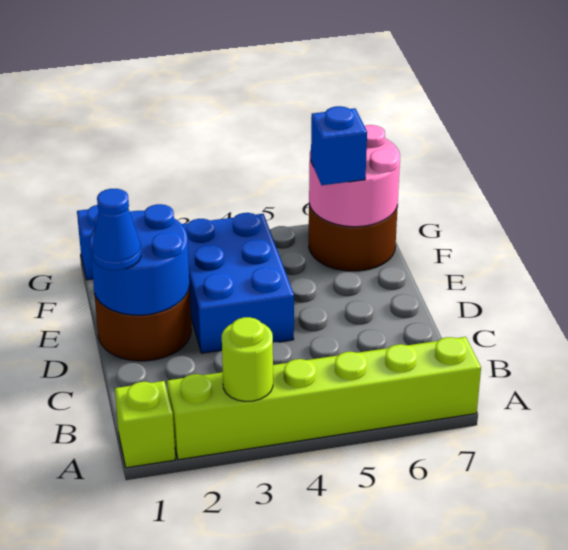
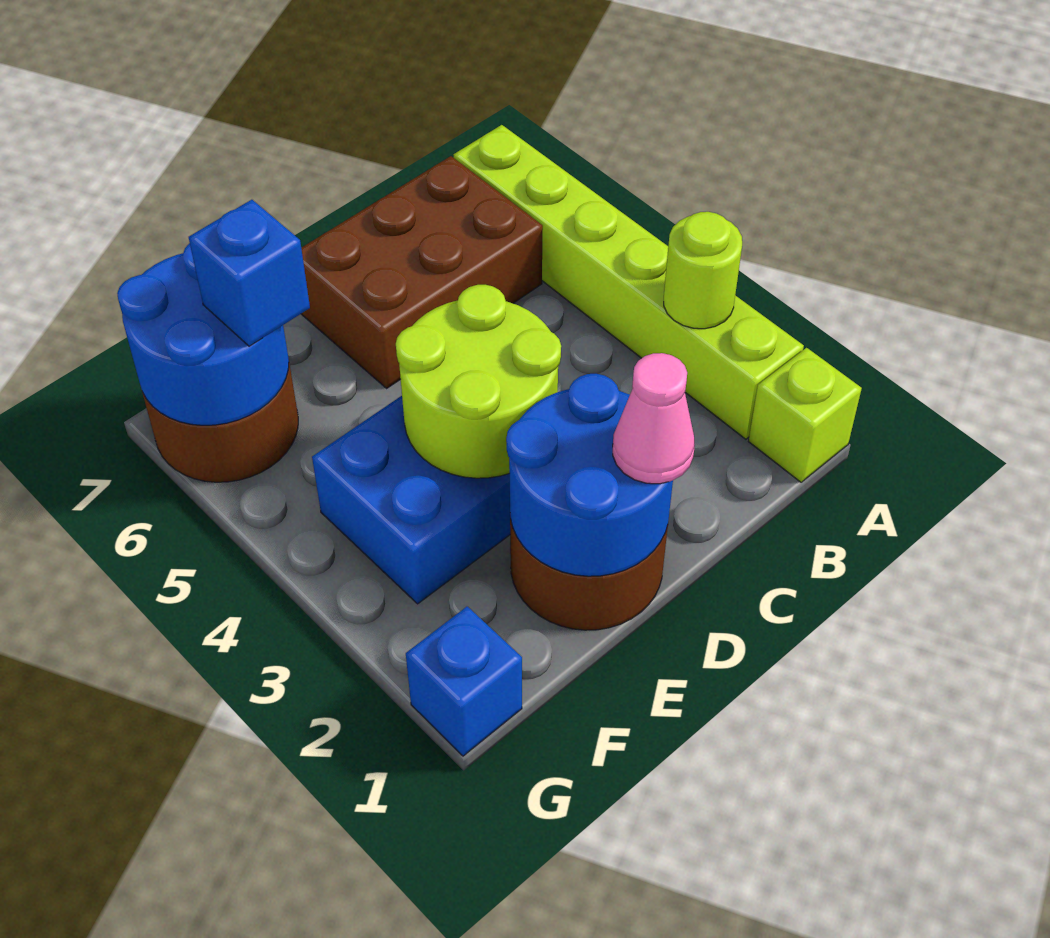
none -> brown brick B6:D7 level 1
blue cone D1 level 3 -> pink cone D1 level 3
none -> lime round brick D3:E4 level 2
pink round brick F6:G7 level 2 -> blue round brick F6:G7 level 2

